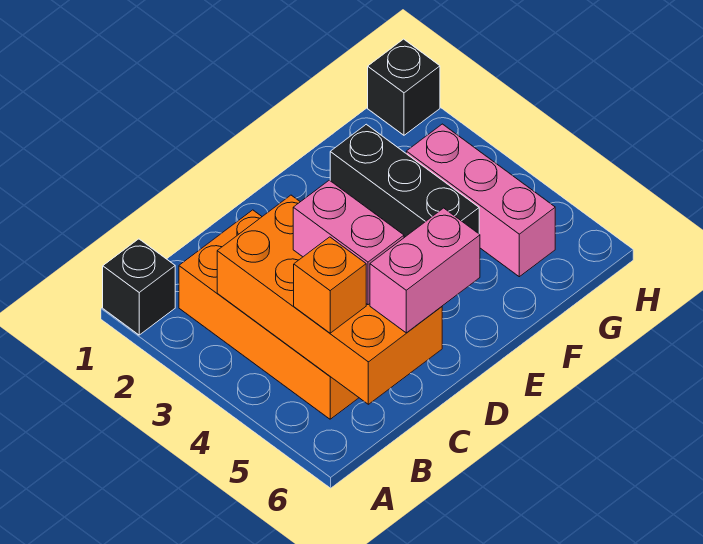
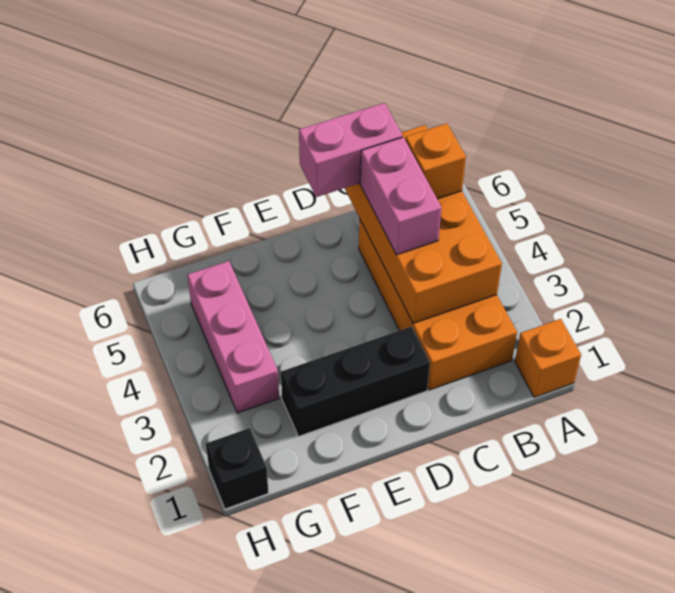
black brick A1 level 1 -> orange brick A1 level 1
black brick F2:F4 level 1 -> black brick D2:F2 level 1

